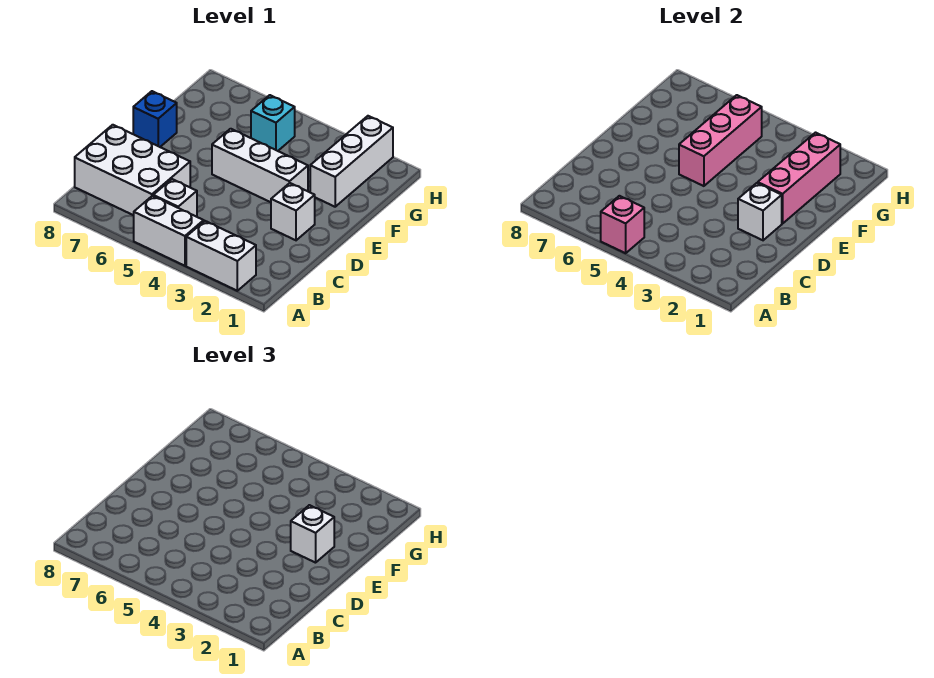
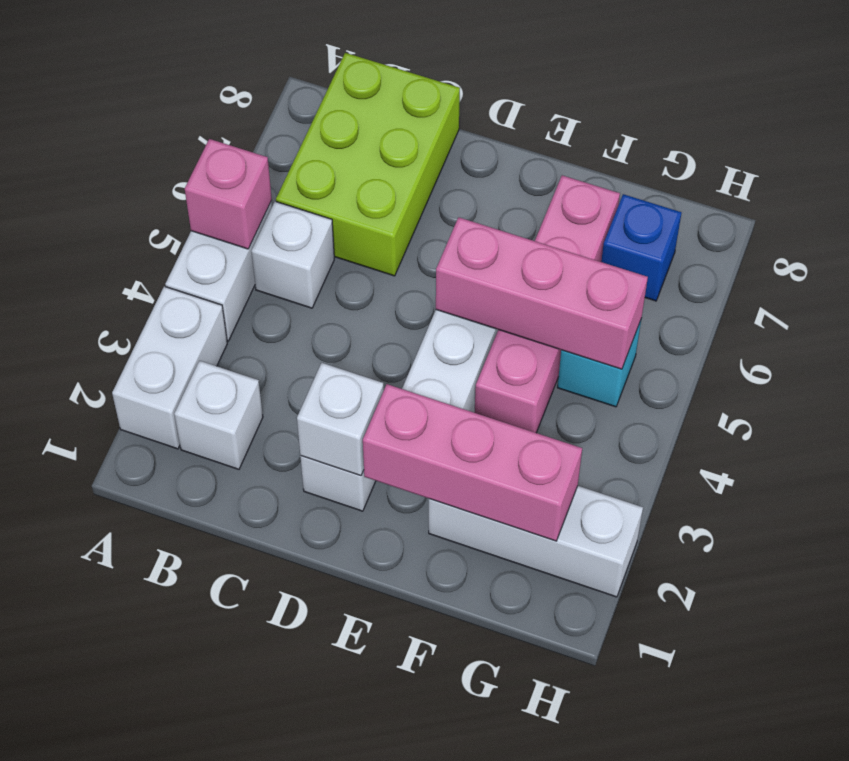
white brick B6:C8 level 1 -> lime brick B6:C8 level 1
white brick E2 level 3 -> white brick B2 level 1
blue brick E8 level 1 -> blue brick G7 level 1
none -> pink brick F4:F7 level 1

